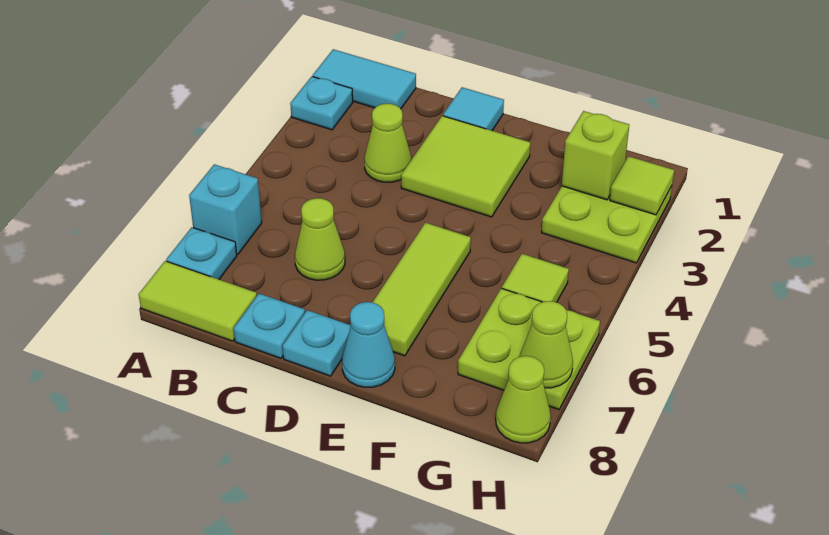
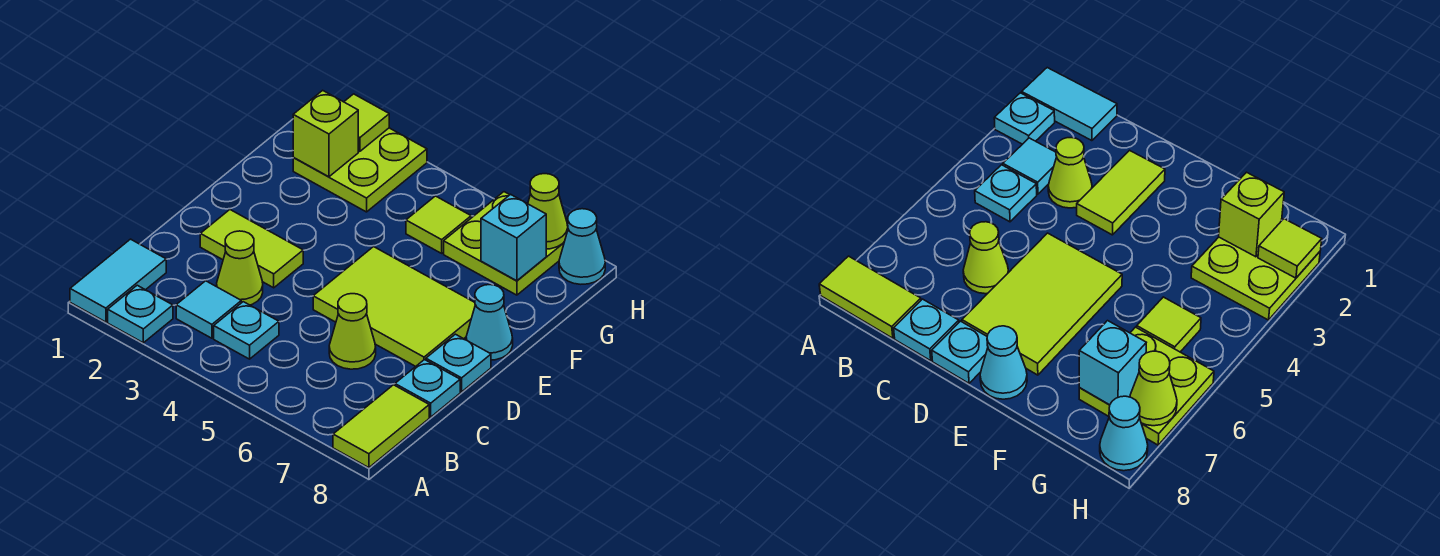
cyan brick A6 level 1 -> cyan brick G7 level 2
cyan plate A7 level 1 -> cyan plate B4 level 1
cyan tile D1 level 1 -> cyan tile B3 level 1
lime tile D2:E3 level 1 -> lime tile D2:D3 level 1
lime tile E5:E7 level 1 -> lime tile D5:E7 level 1
lime cone H8 level 1 -> cyan cone H8 level 1

